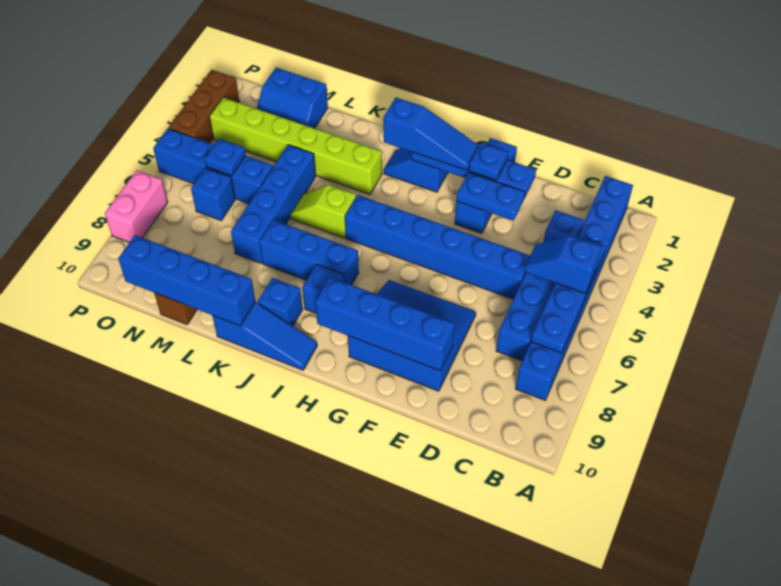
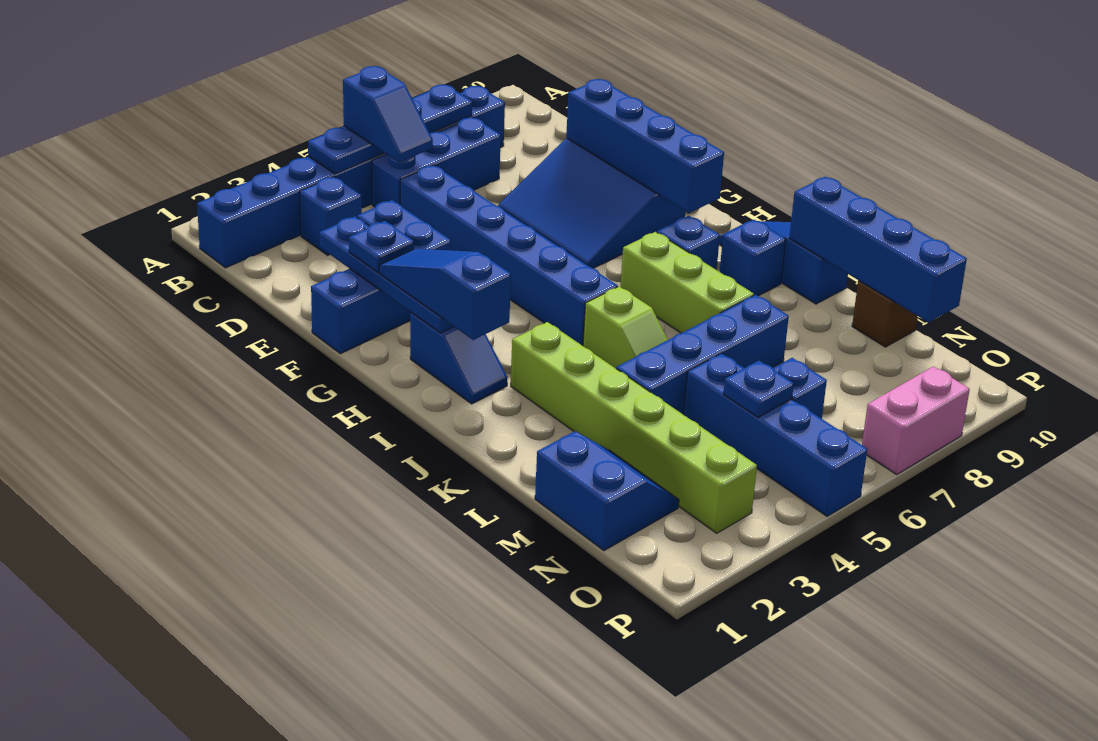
blue brick I7:K7 level 1 -> lime brick I7:K7 level 1
brown brick P2:P4 level 1 -> none

